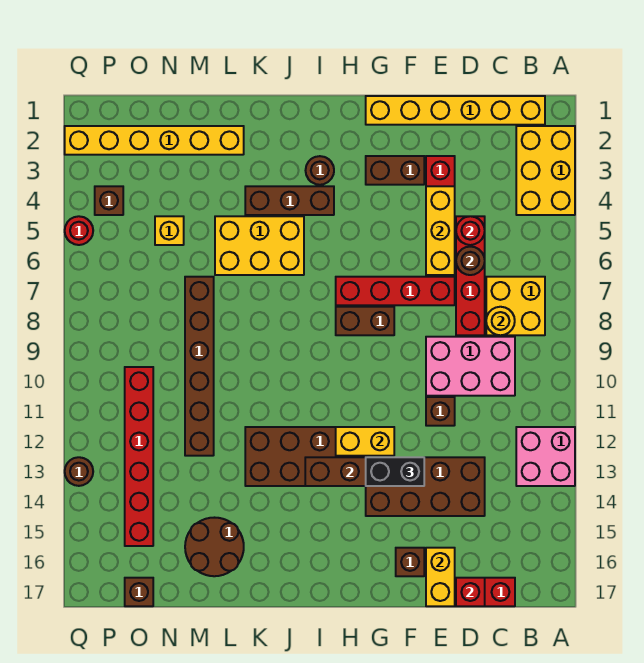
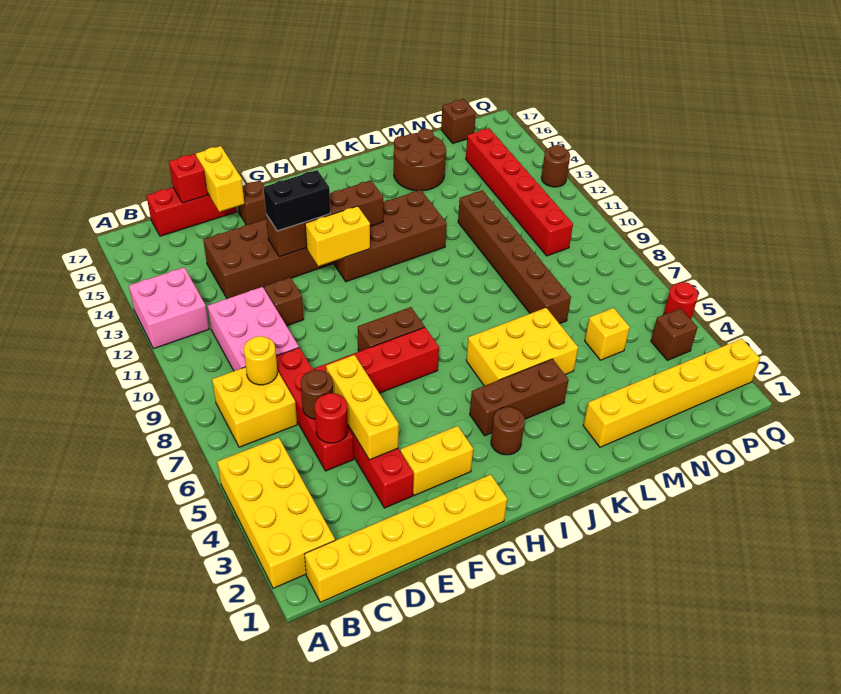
yellow brick A2:B4 level 1 -> yellow brick A2:B5 level 1
pink brick C9:E10 level 1 -> pink brick C9:D11 level 1
brown brick F3:G3 level 1 -> yellow brick F3:G3 level 1

